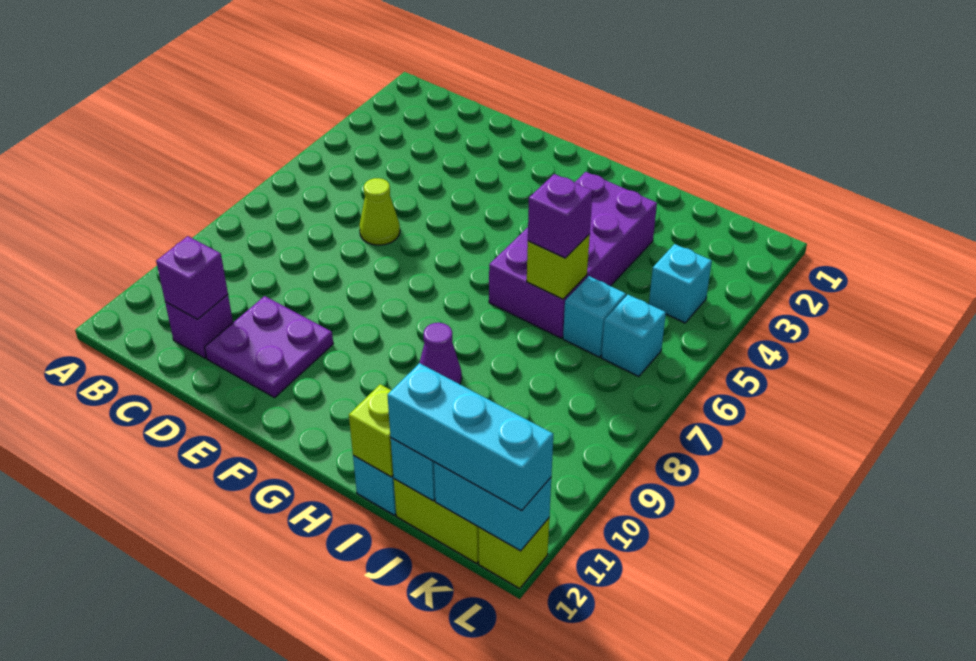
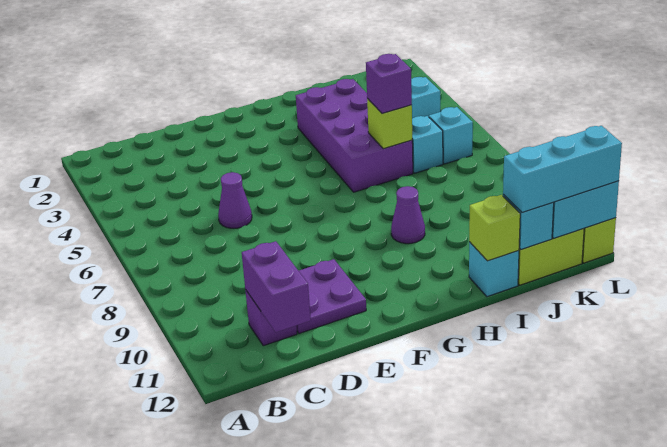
purple brick C11 level 2 -> purple brick C11:C12 level 2
lime cone D6 level 1 -> purple cone D6 level 1

